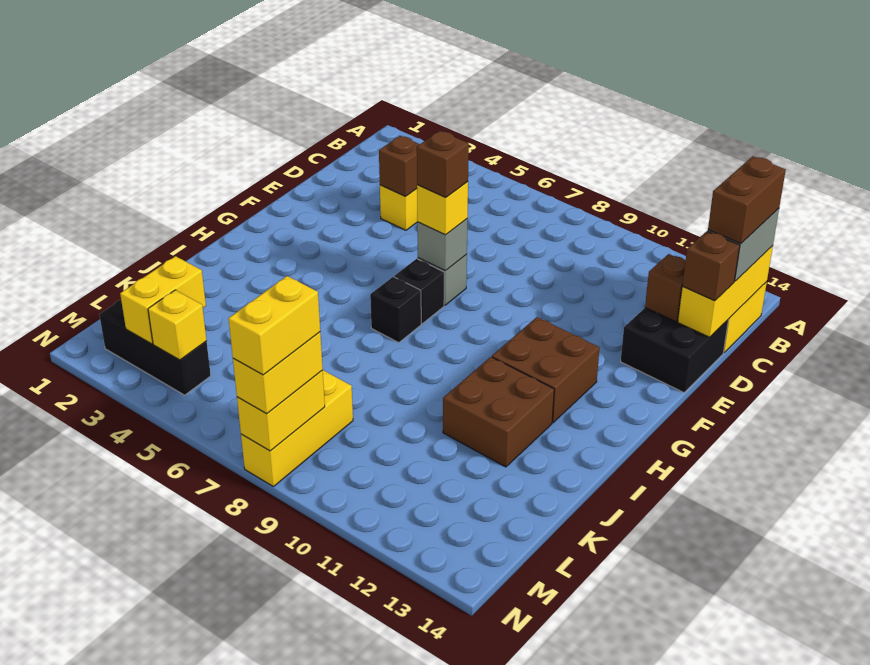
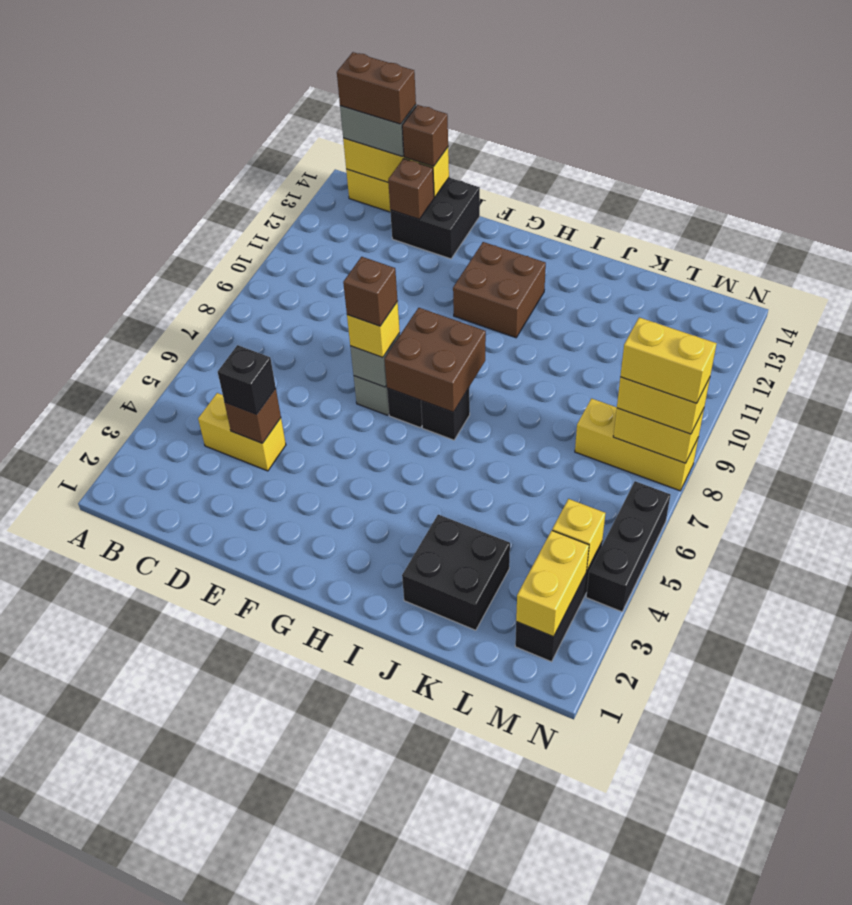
none -> black brick D4 level 3
brown brick I11:J12 level 1 -> brown brick G7:H8 level 2
none -> black brick J2:K3 level 1
yellow brick L3:M3 level 2 -> yellow brick M2:M3 level 2
none -> black brick N4:N6 level 1

